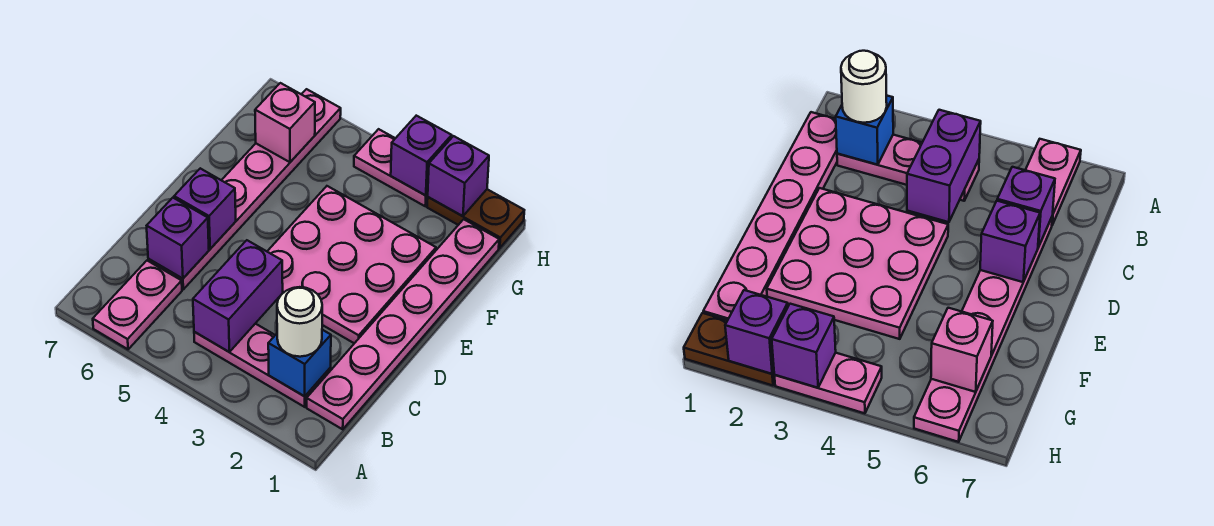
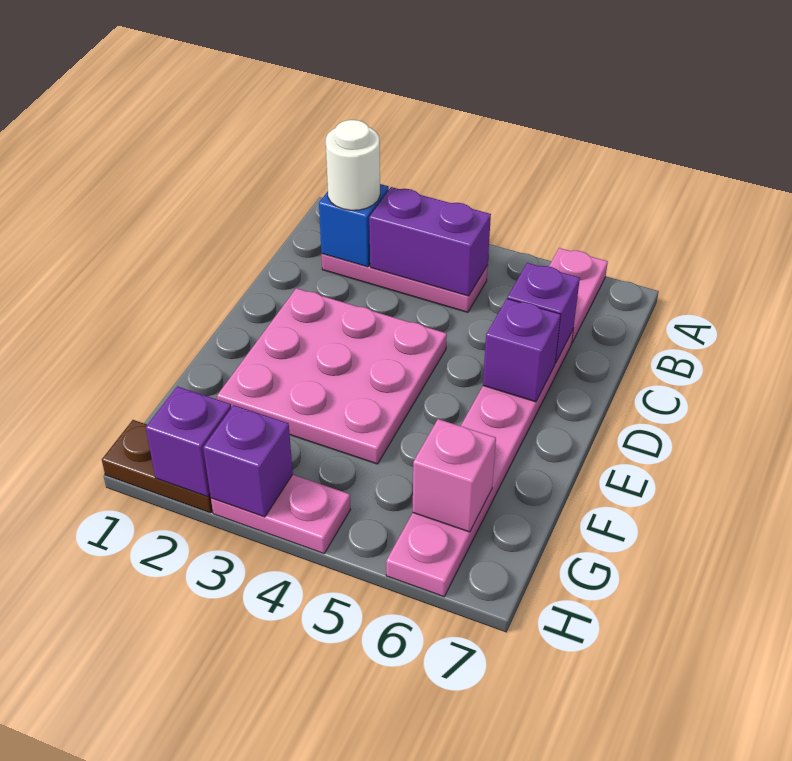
pink plate B1:G1 level 1 -> none
purple brick B4:C4 level 2 -> purple brick B3:B4 level 2

